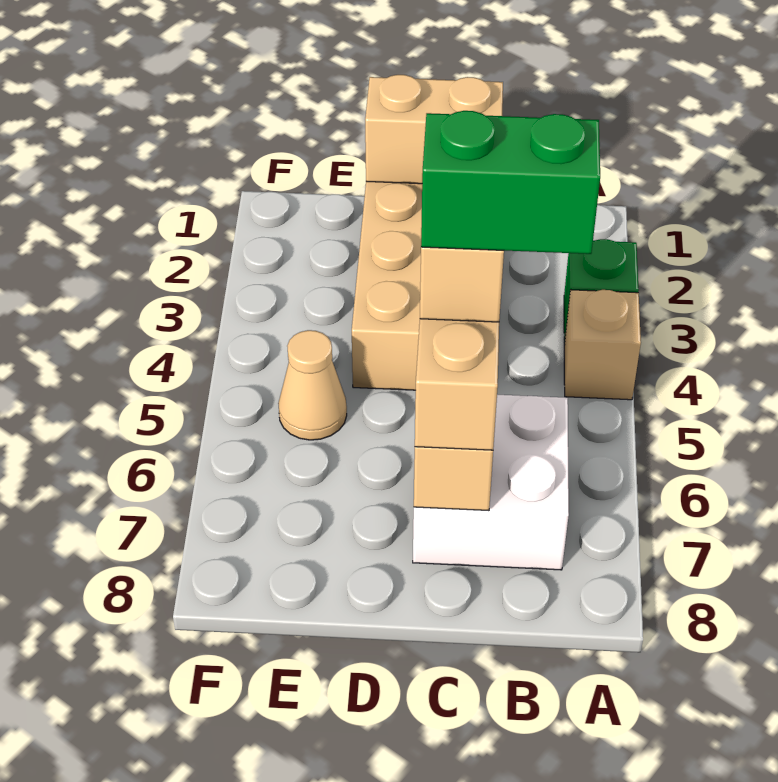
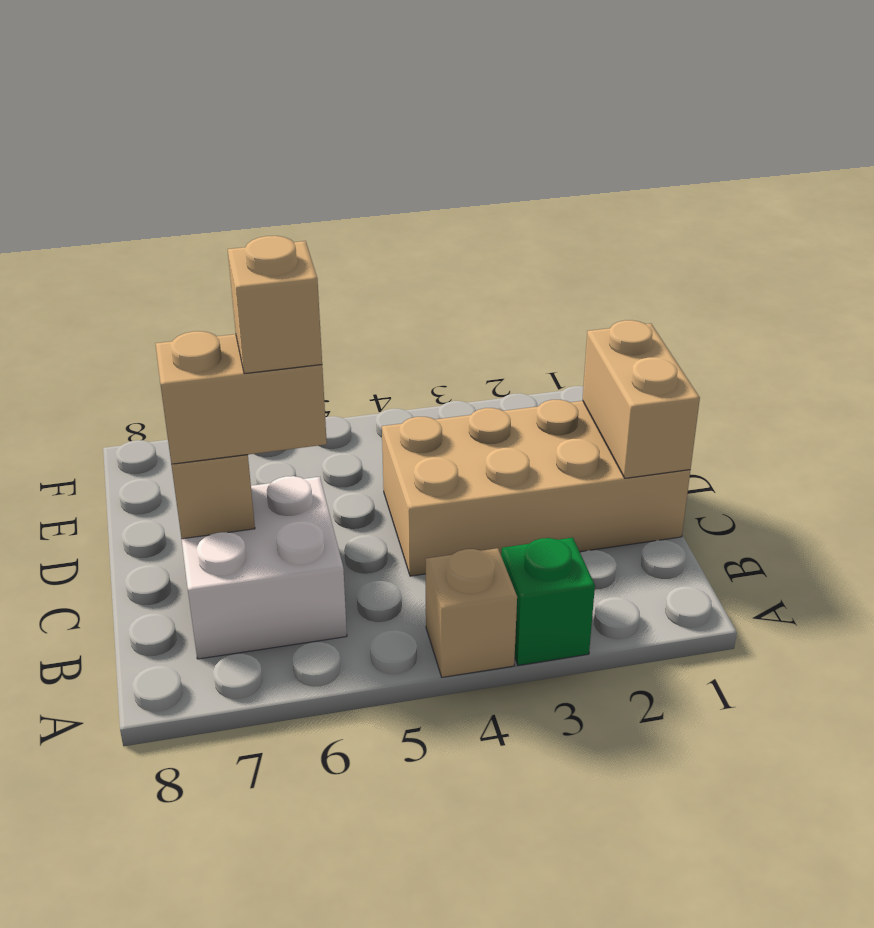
green brick B6:C6 level 5 -> none
tan cone E5 level 1 -> none

